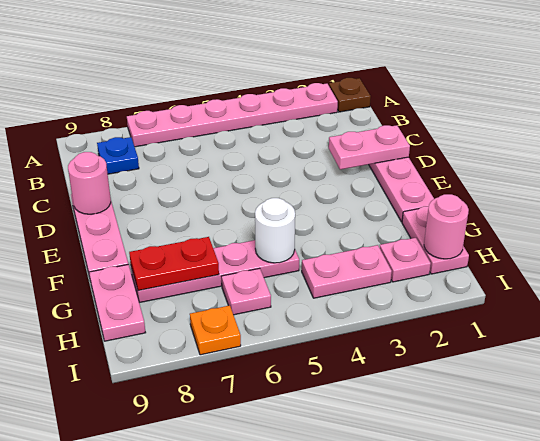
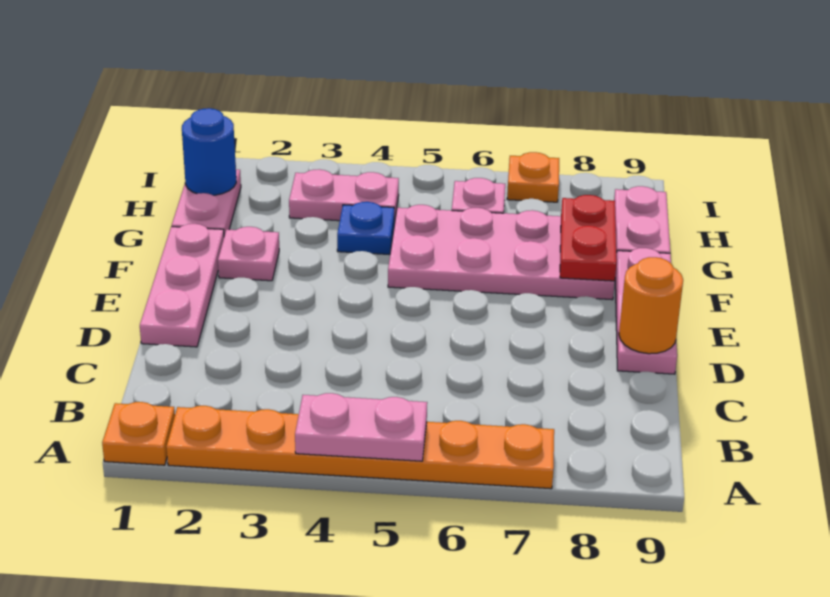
brown plate A1 level 1 -> orange plate A1 level 1
pink plate A2:A7 level 1 -> orange plate A2:A7 level 1
blue plate B8 level 1 -> blue plate G4 level 1
pink plate D1:D2 level 2 -> pink plate A4:A5 level 2
pink round brick D9 level 2 -> orange round brick D9 level 2
pink plate G5:G8 level 1 -> pink plate F5:G8 level 1
white round brick G5 level 2 -> none
red plate G7:G8 level 2 -> red plate F8:G8 level 2
pink round brick H1 level 2 -> blue round brick H1 level 2
pink plate H2 level 1 -> pink plate F2 level 1

